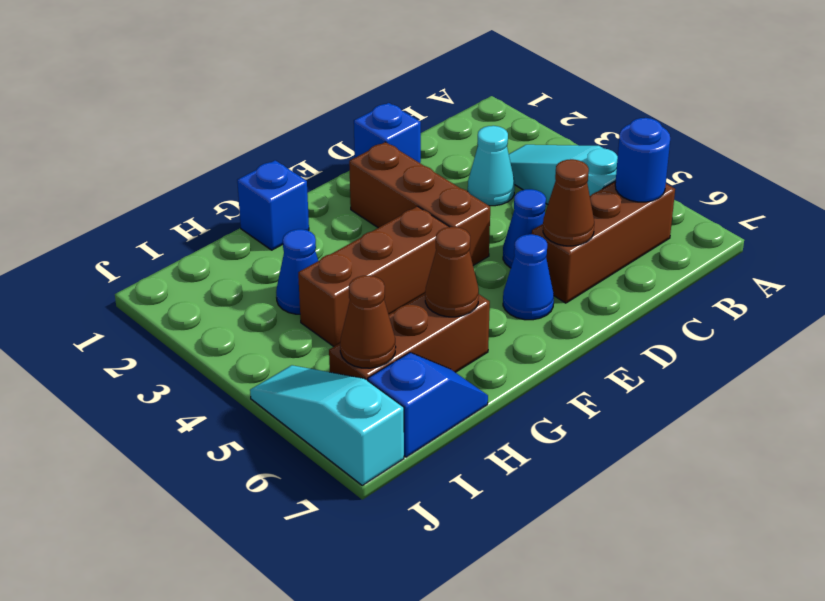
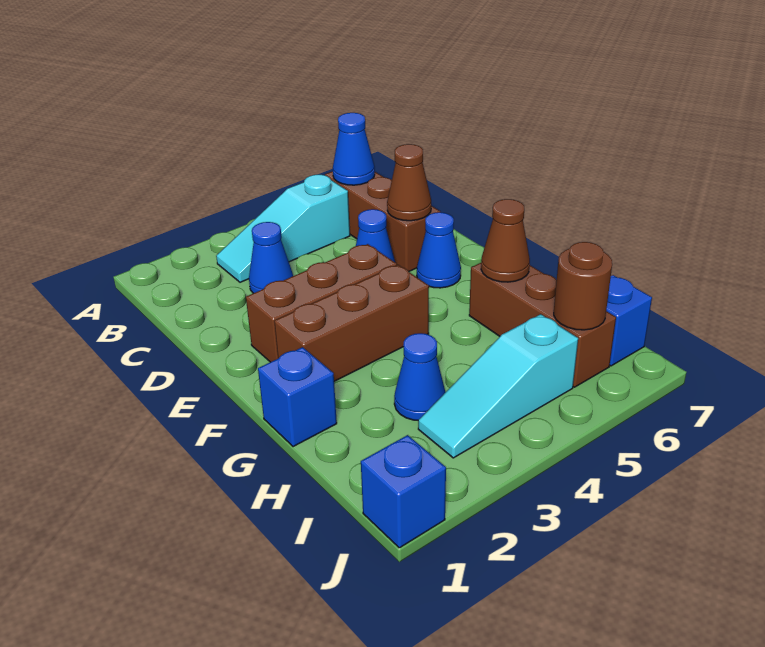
blue round brick B6 level 2 -> blue cone B6 level 2
cyan cone C3 level 1 -> blue cone C3 level 1
blue brick D1 level 1 -> blue brick J1 level 1
brown brick F4:H4 level 1 -> brown brick F2:F4 level 1
brown cone I6 level 2 -> brown round brick I6 level 2
cyan slope J5:J7 level 1 top 7 -> cyan slope I3:I5 level 1 top 5

